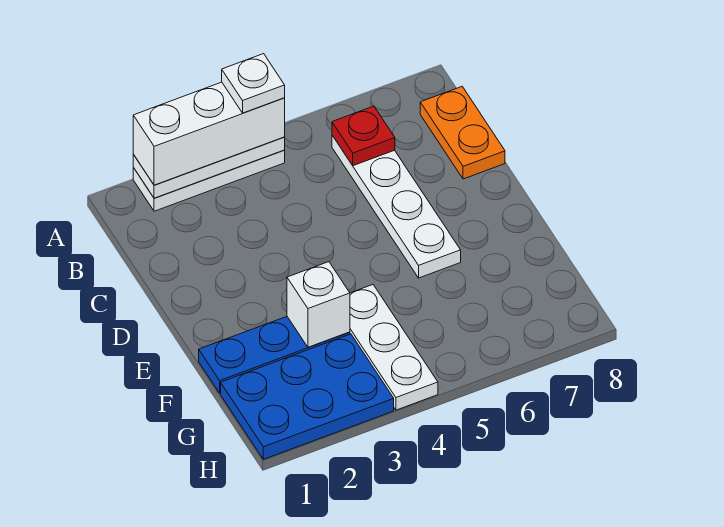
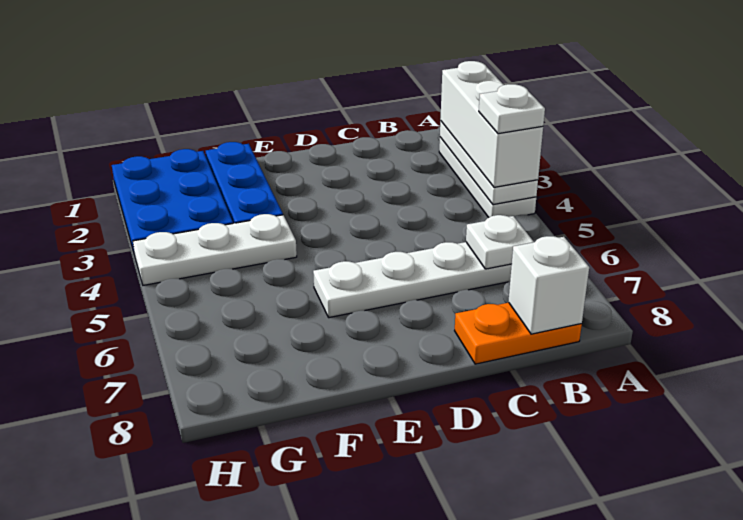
red plate B6 level 2 -> white plate B6 level 2
white brick F3 level 2 -> white brick B8 level 2

